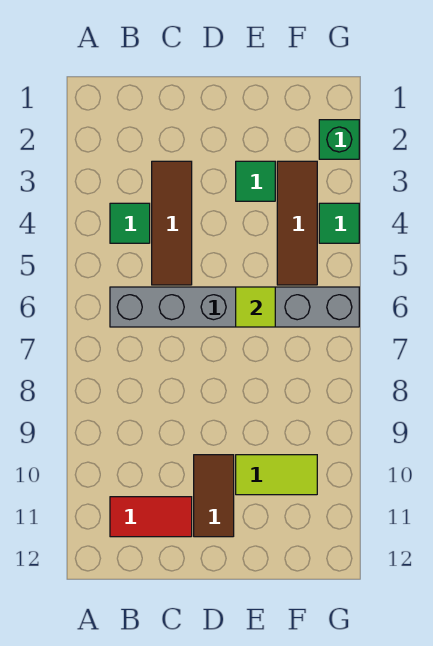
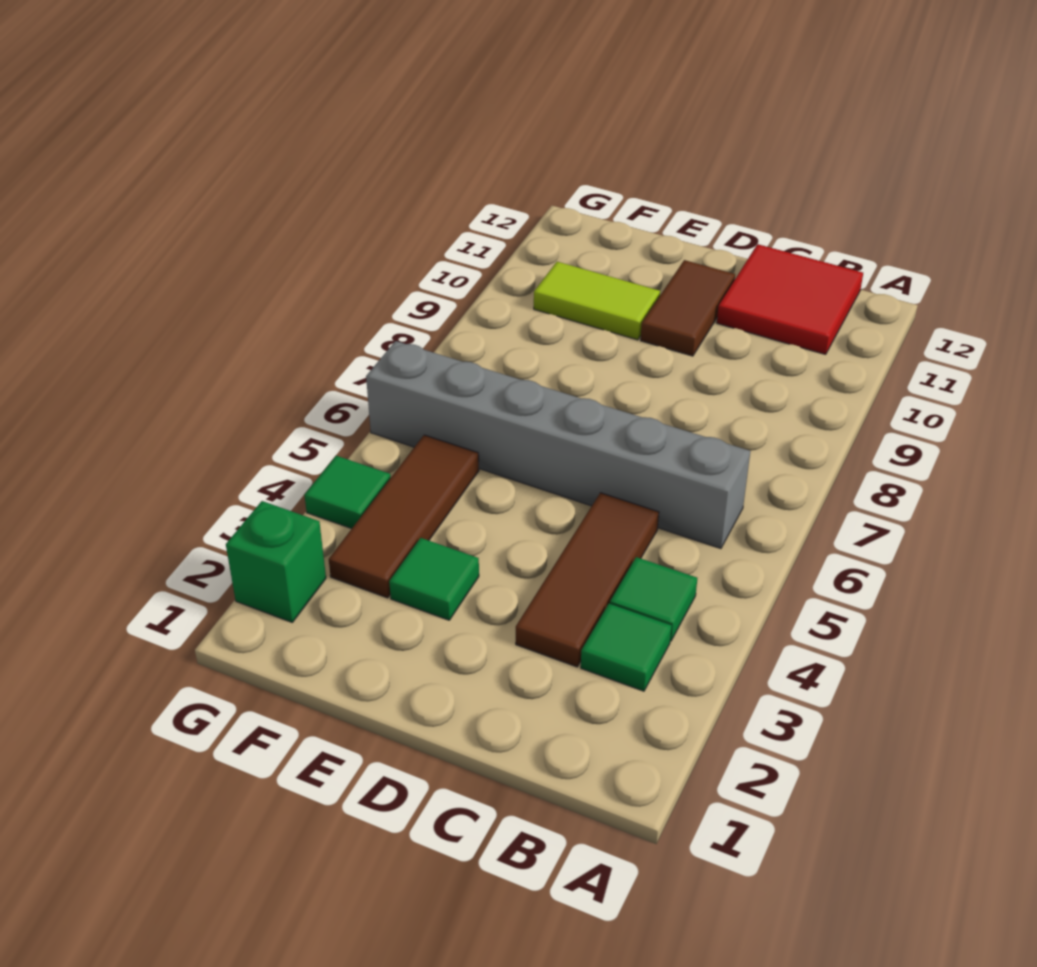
none -> green tile B3 level 1
red tile B11:C11 level 1 -> red tile B11:C12 level 1
lime tile E6 level 2 -> none

